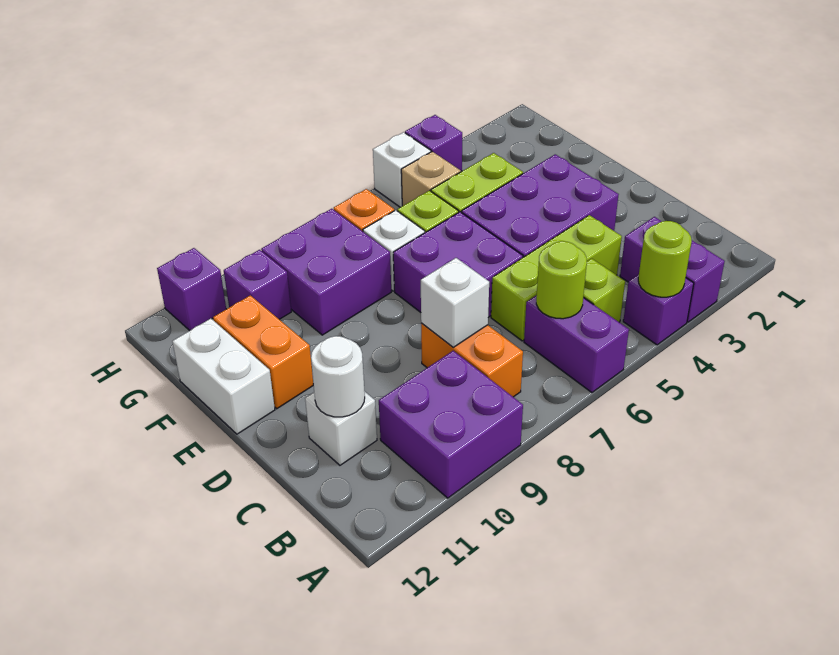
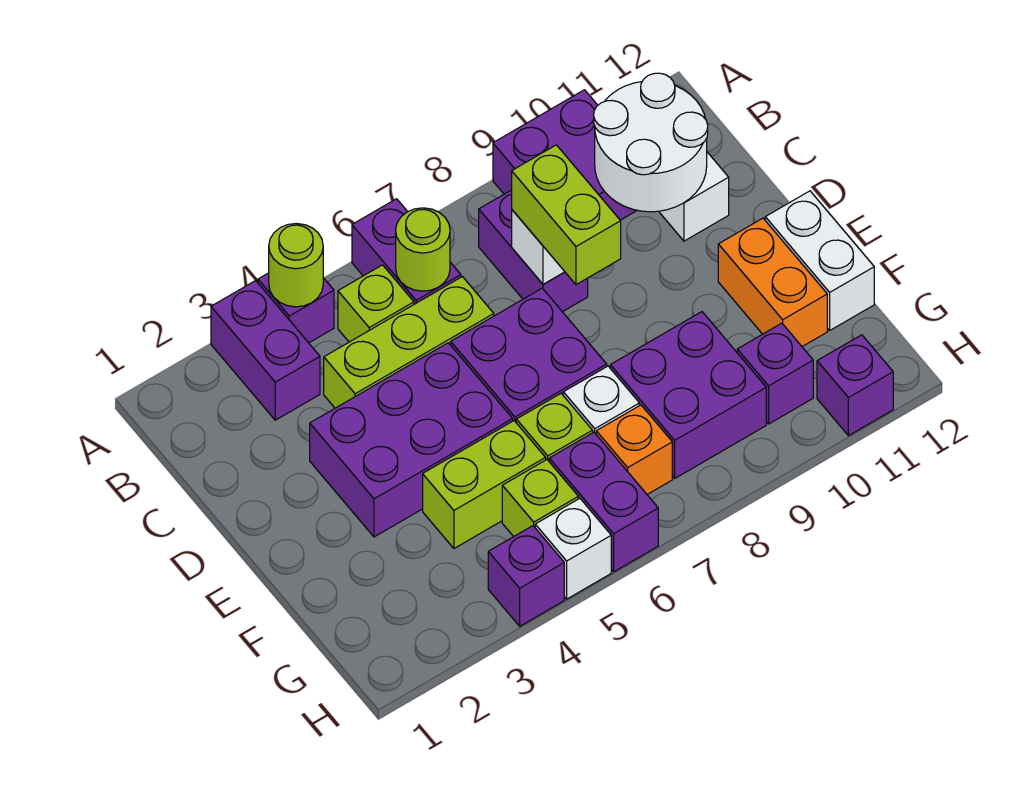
orange brick B8:C8 level 1 -> purple brick B8:C8 level 1
none -> lime brick C8:D8 level 3
white round brick C11 level 2 -> white round brick B10:C11 level 2
tan brick G5 level 1 -> lime brick G5 level 1
none -> purple brick G6:H6 level 1

